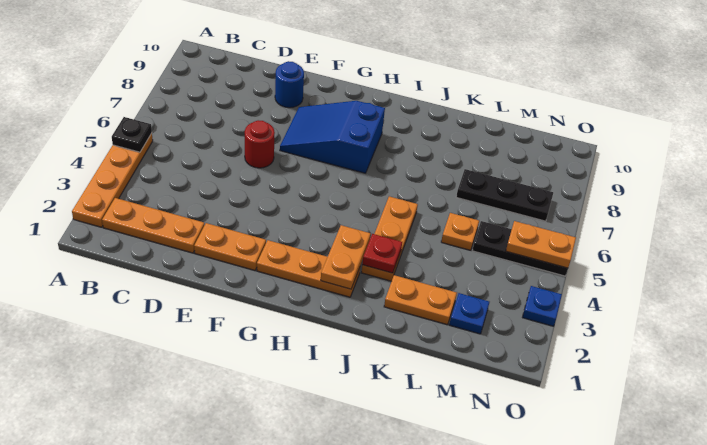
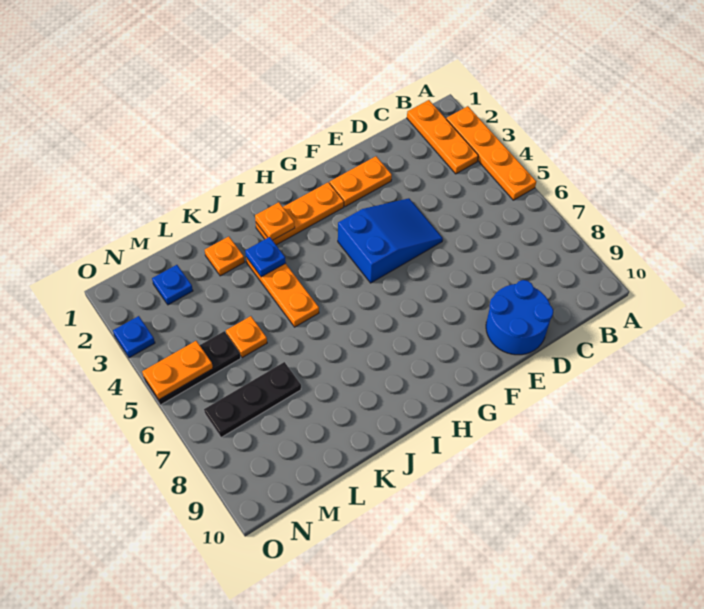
black plate A5 level 2 -> none
orange plate B2:D2 level 1 -> orange plate B1:B3 level 1
red round brick E6 level 1 -> none
blue round brick E9 level 1 -> blue round brick D9:E10 level 1
blue slope F7:H8 level 1 top H -> blue slope E4:G5 level 1 top G
orange plate I2:I3 level 2 -> orange plate I2 level 2
red plate J3 level 2 -> blue plate J3 level 2
orange plate K2:L2 level 1 -> orange plate K2 level 1

